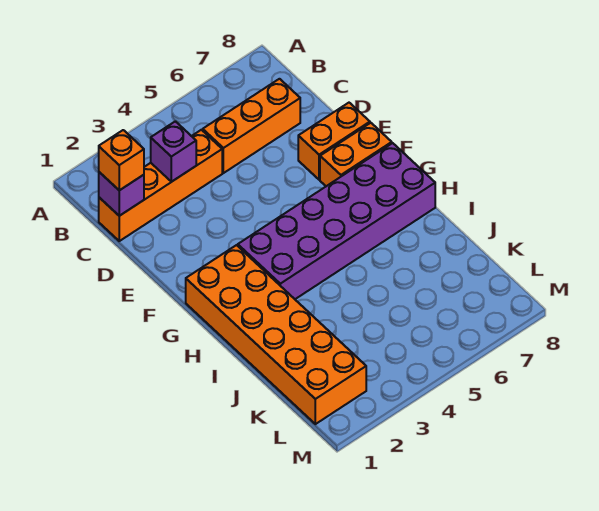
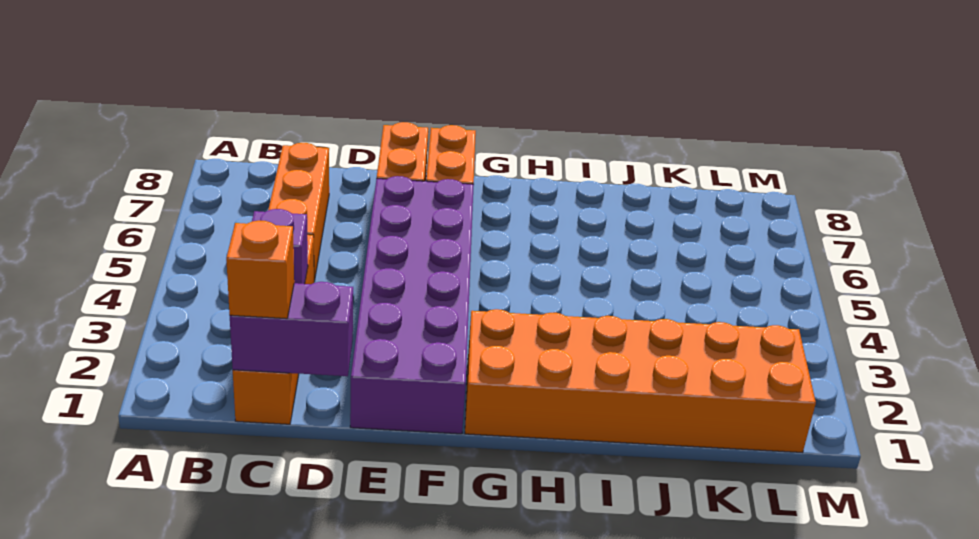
purple brick C1 level 2 -> purple brick C1:D1 level 2
purple brick G3:H8 level 1 -> purple brick E1:F6 level 1

